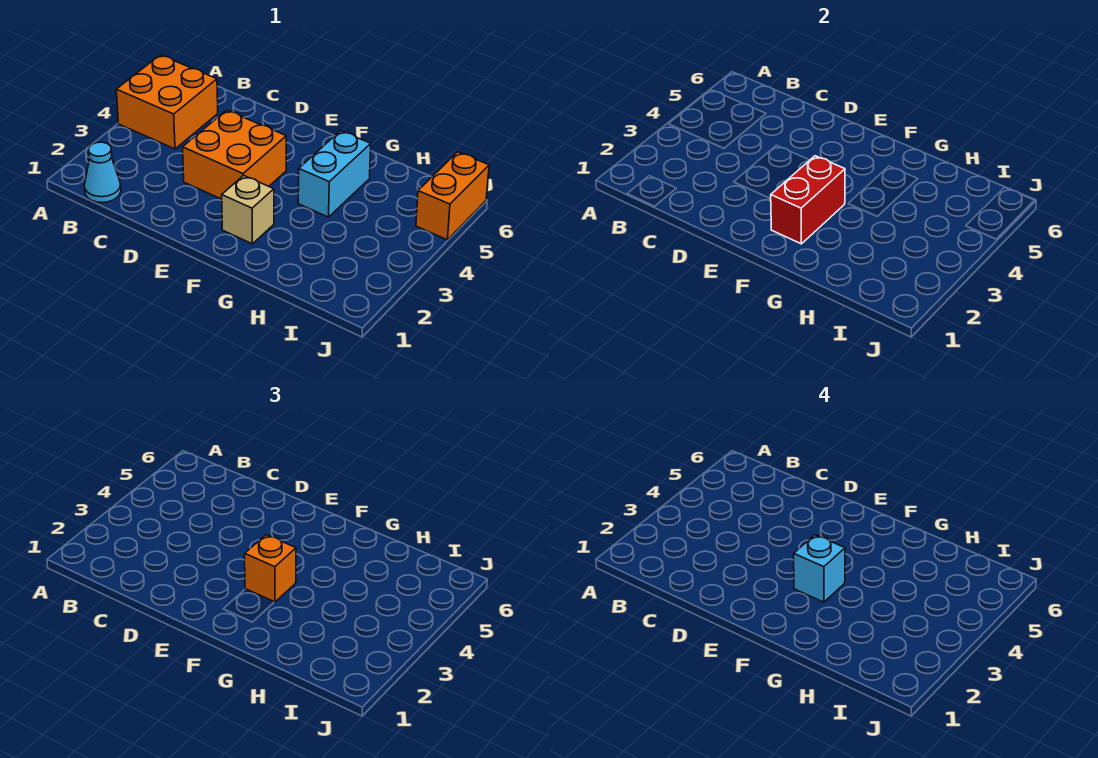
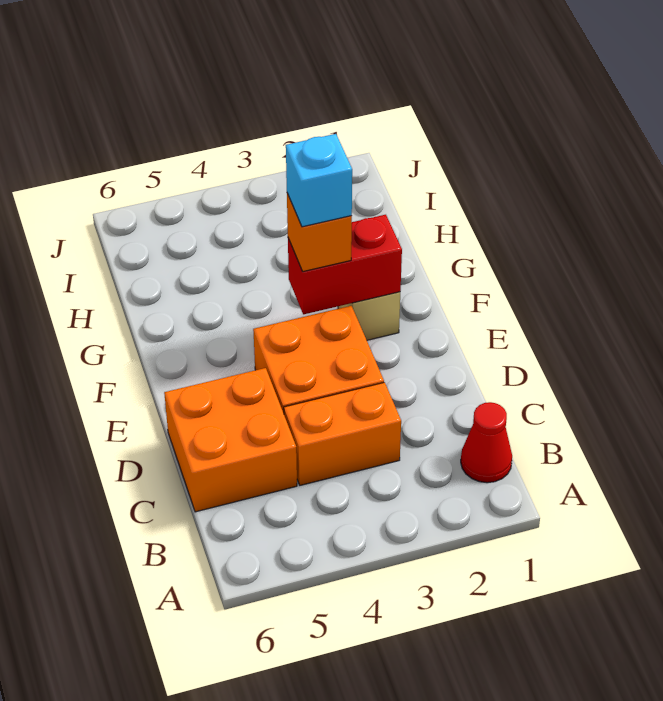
orange brick A4:B5 level 1 -> orange brick C5:D6 level 1
cyan cone B1 level 1 -> red cone B1 level 1
cyan brick G4:G5 level 1 -> none
orange brick J5:J6 level 1 -> orange brick C3:C4 level 1

